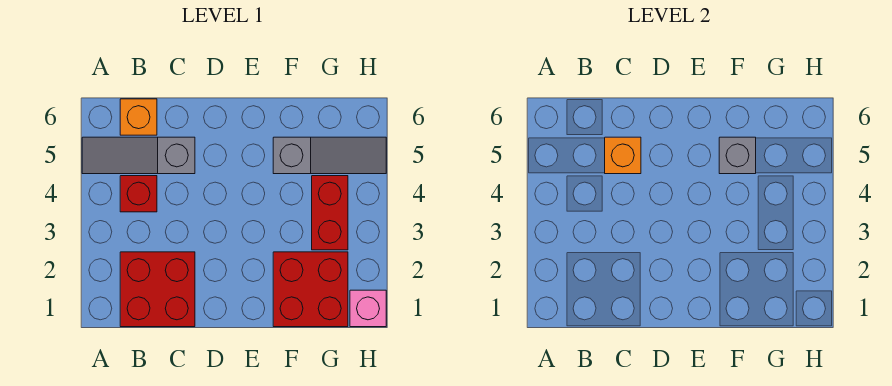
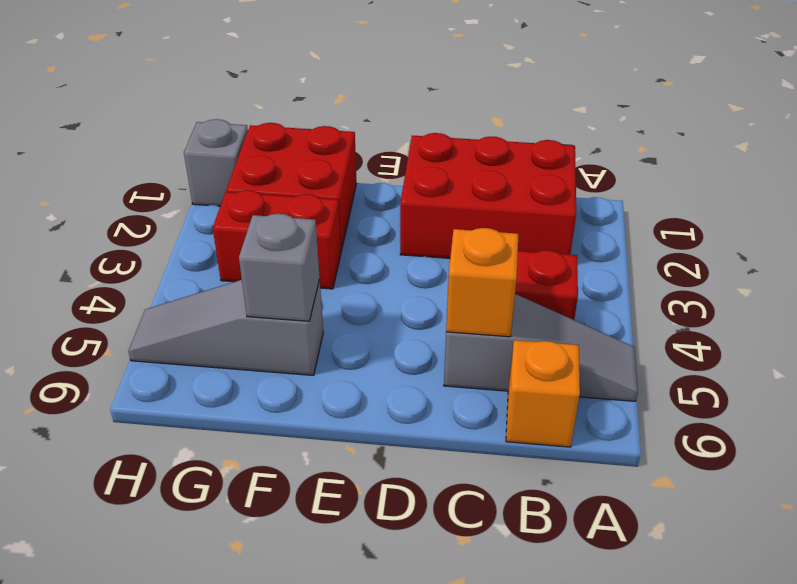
red brick B1:C2 level 1 -> red brick B1:D2 level 1
red brick G3:G4 level 1 -> red brick F3:G3 level 1
pink brick H1 level 1 -> grey brick H1 level 1

